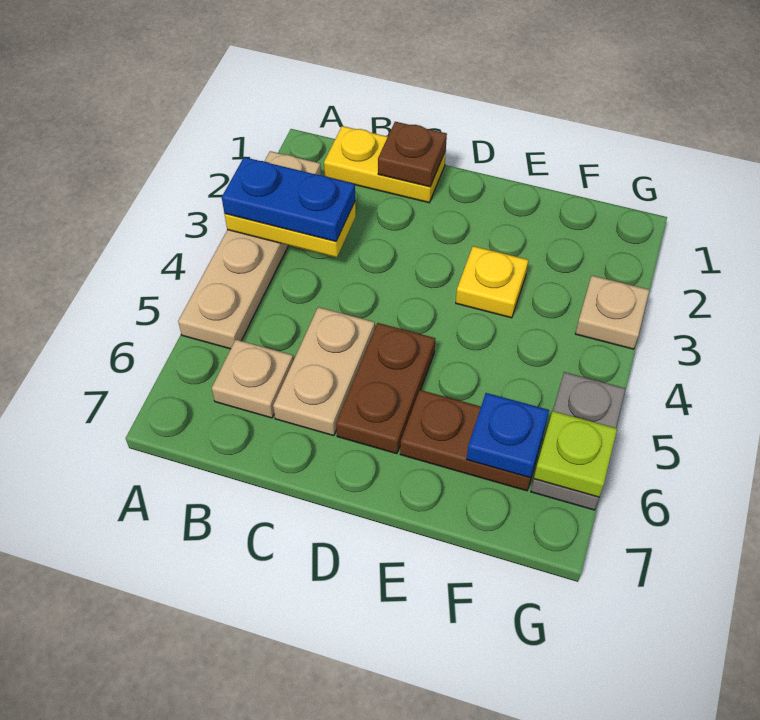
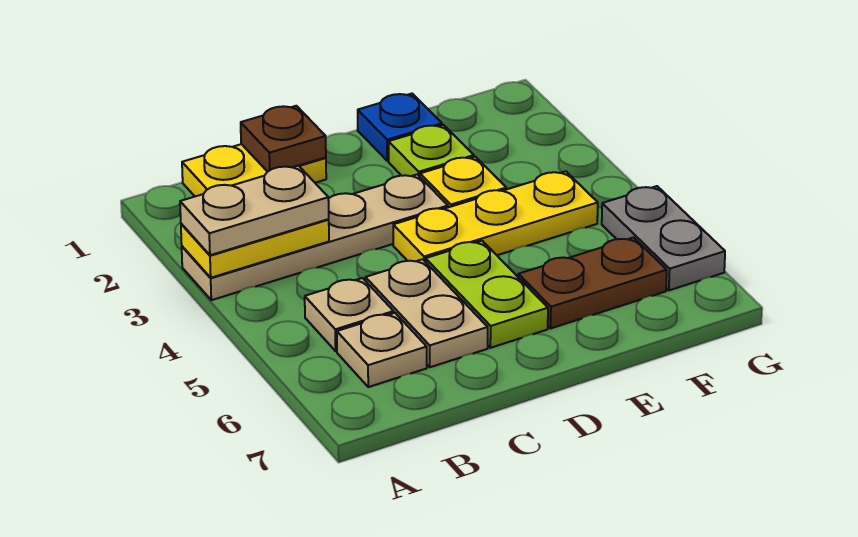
tan plate A2:A5 level 1 -> tan plate A3:D3 level 1
blue plate A3:B3 level 3 -> tan plate A3:B3 level 3
none -> yellow plate D4:F4 level 1
brown plate D5:D6 level 1 -> lime plate D5:D6 level 1
blue plate F6 level 2 -> blue plate E1 level 1
tan plate G3 level 1 -> tan plate B5 level 1
lime plate G6 level 2 -> lime plate E2 level 1

